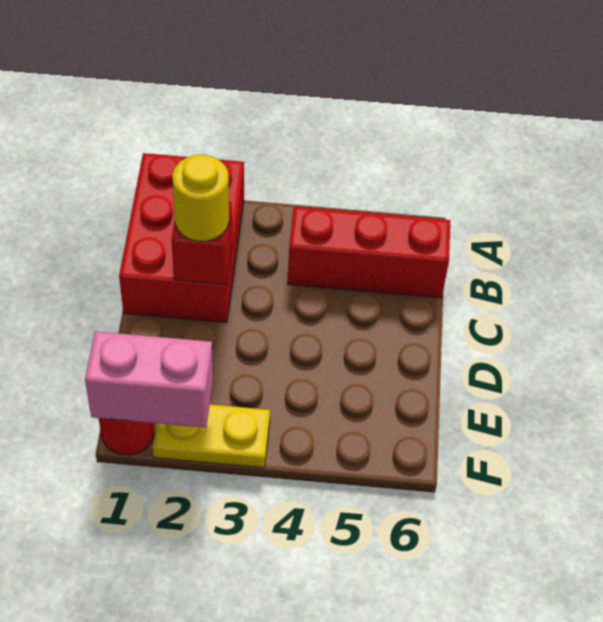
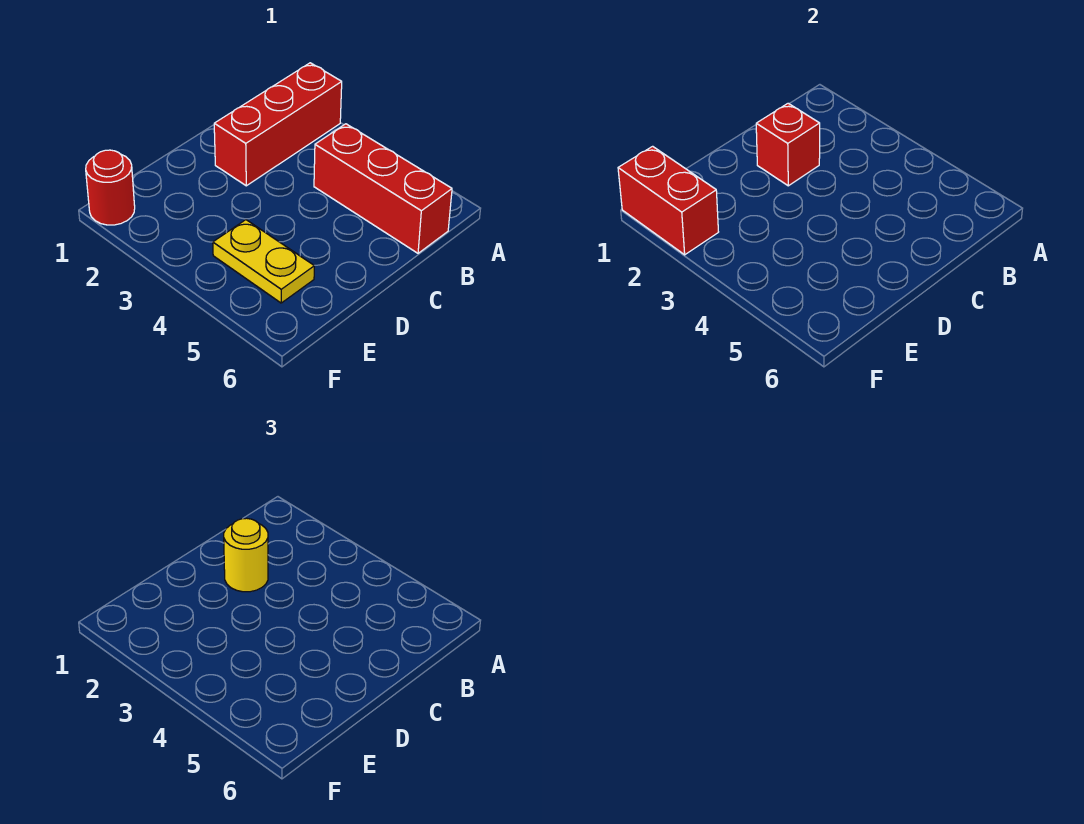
red brick A1:C2 level 1 -> red brick A2:C2 level 1
pink brick F1:F2 level 2 -> red brick F1:F2 level 2
yellow plate F2:F3 level 1 -> yellow plate E4:E5 level 1

